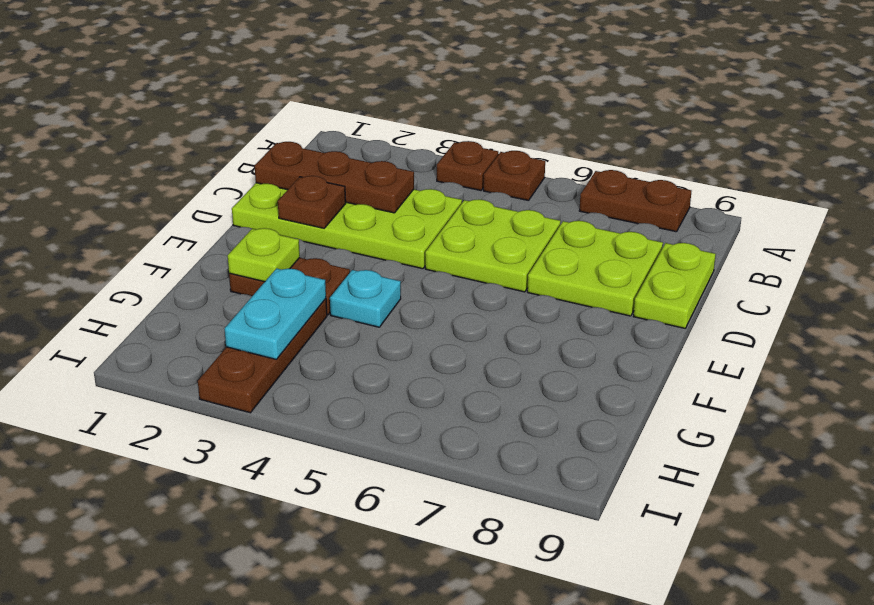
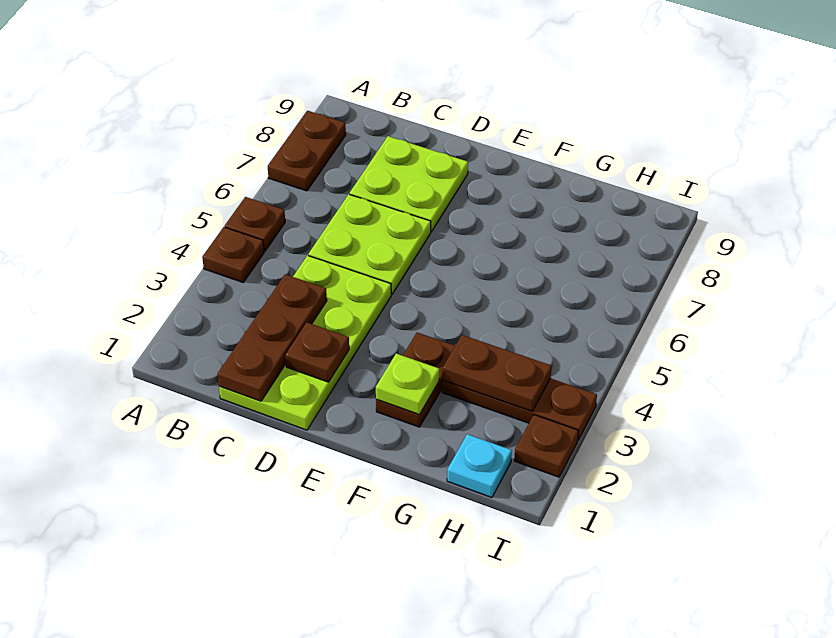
lime plate C9:D9 level 1 -> none
cyan plate F4 level 1 -> cyan plate H1 level 1
cyan plate G3:H3 level 2 -> brown plate G3:H3 level 2
none -> brown plate I2 level 1

